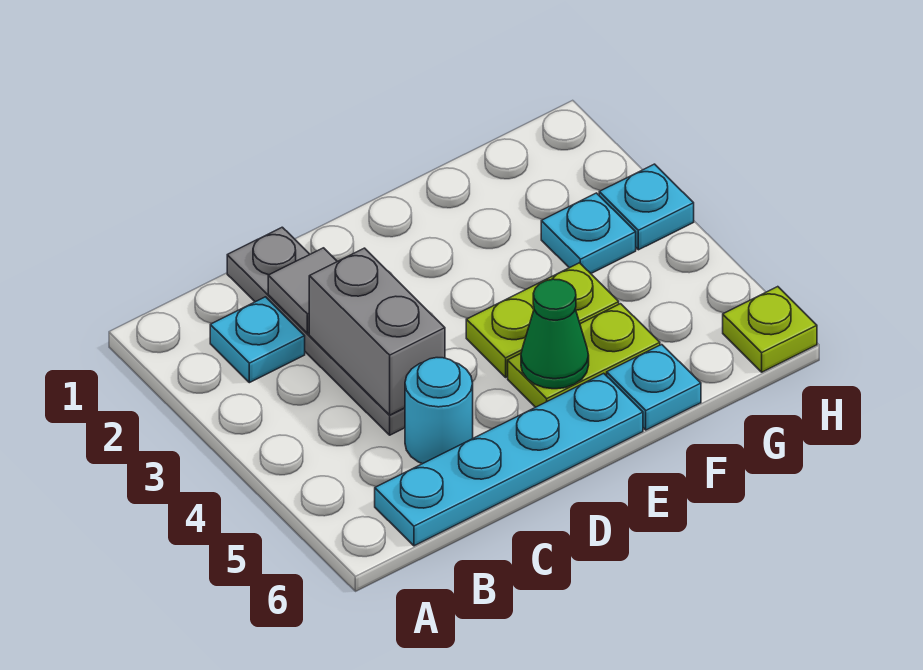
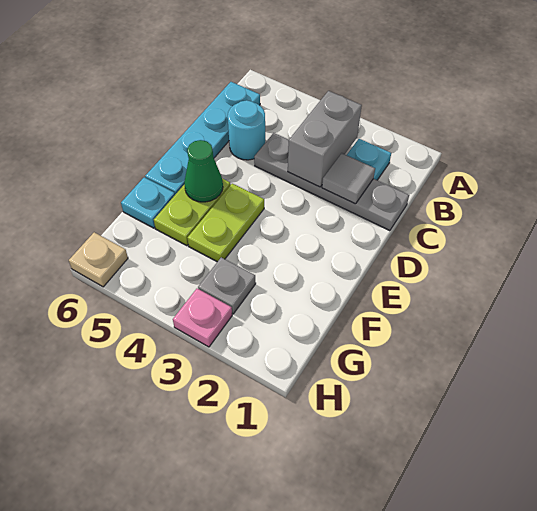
grey brick C3:C4 level 2 -> grey brick B3:C3 level 2
cyan plate G3 level 1 -> grey plate G3 level 1
cyan plate H3 level 1 -> pink plate H3 level 1
lime plate H6 level 1 -> tan plate H6 level 1

